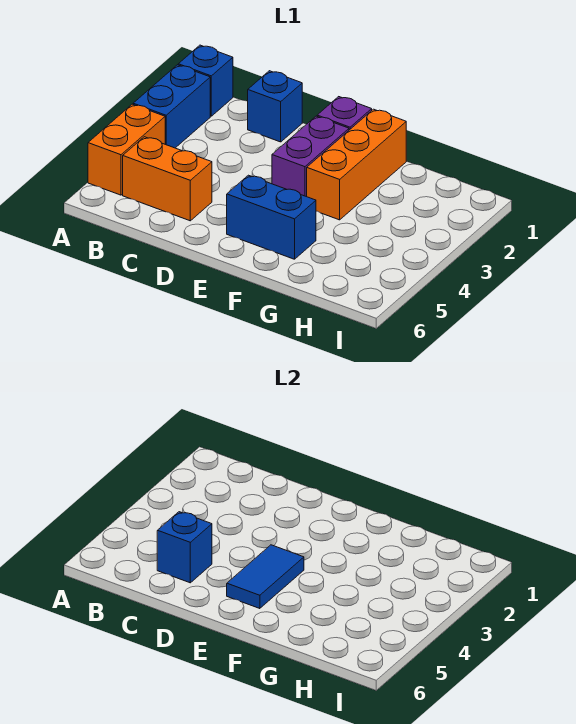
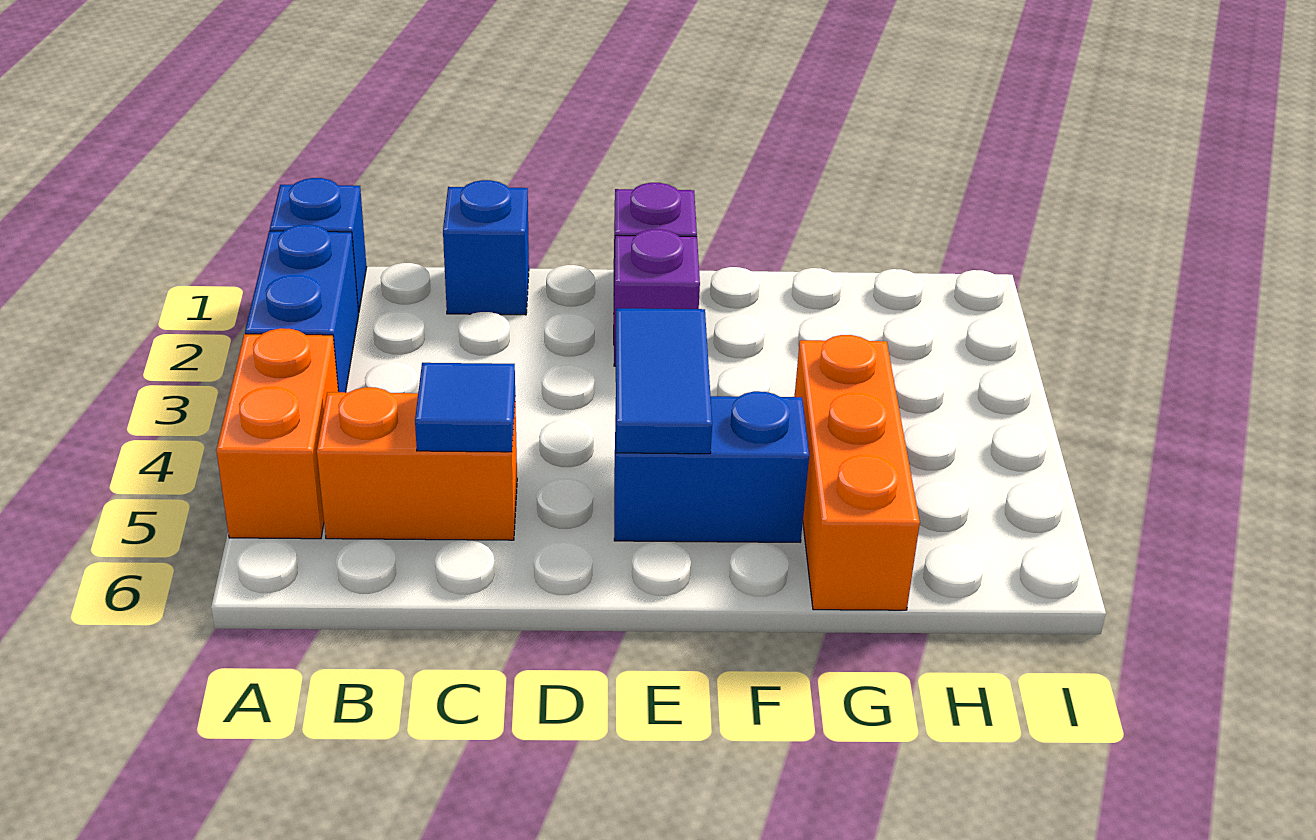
blue brick C5 level 2 -> blue tile C5 level 2
purple brick E2:E3 level 1 -> purple brick E2 level 1
orange brick F1:F3 level 1 -> orange brick G4:G6 level 1

